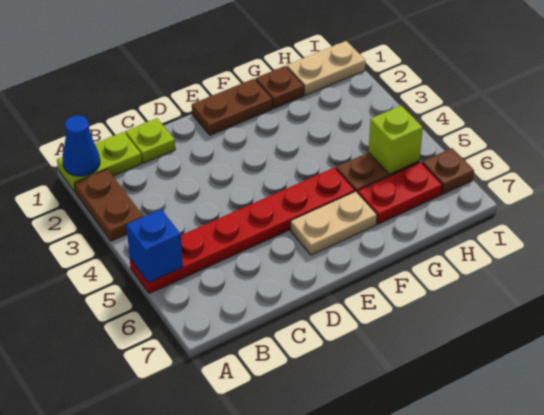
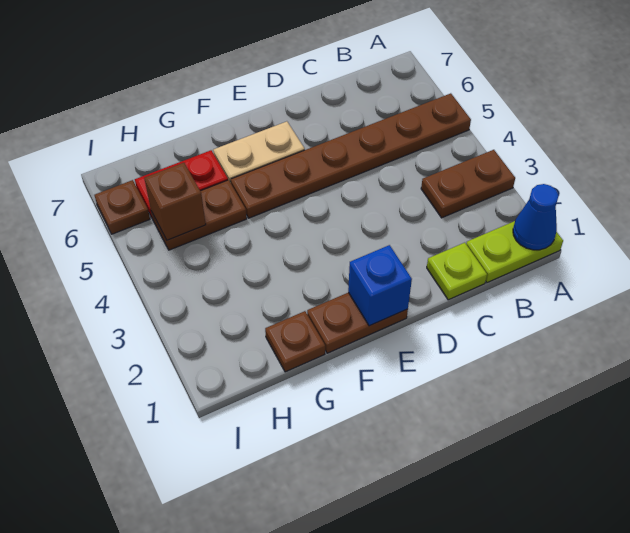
brown plate A2:A3 level 1 -> brown plate A3:B3 level 1
red plate A5:F5 level 1 -> brown plate A5:F5 level 1
blue brick A5 level 2 -> blue brick E1 level 2
tan plate H1:I1 level 1 -> none
lime brick H5 level 2 -> brown brick H5 level 2

